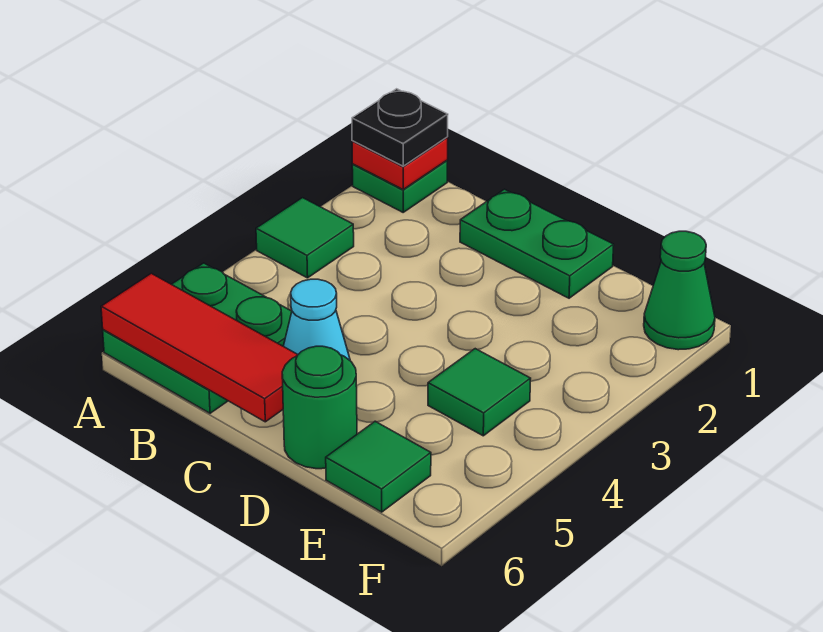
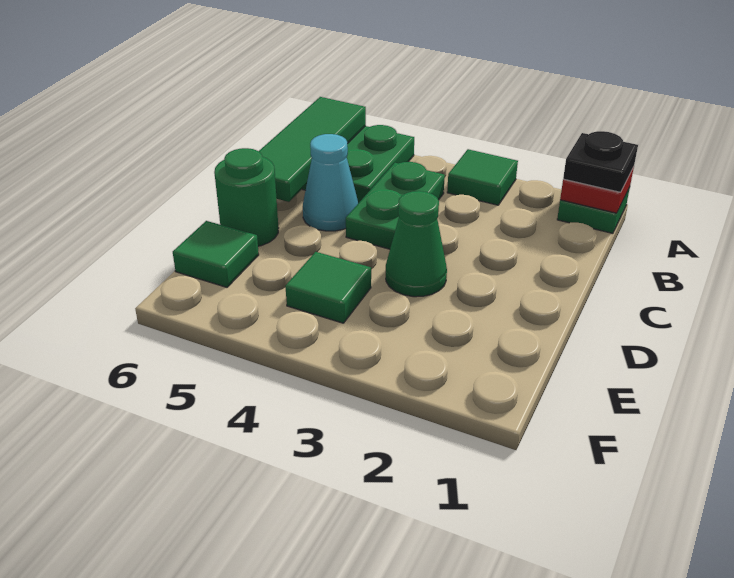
red tile A6:C6 level 2 -> green tile A6:C6 level 2
green plate C1:D1 level 1 -> green plate B4:C4 level 1
green cone F1 level 1 -> green cone D3 level 1

